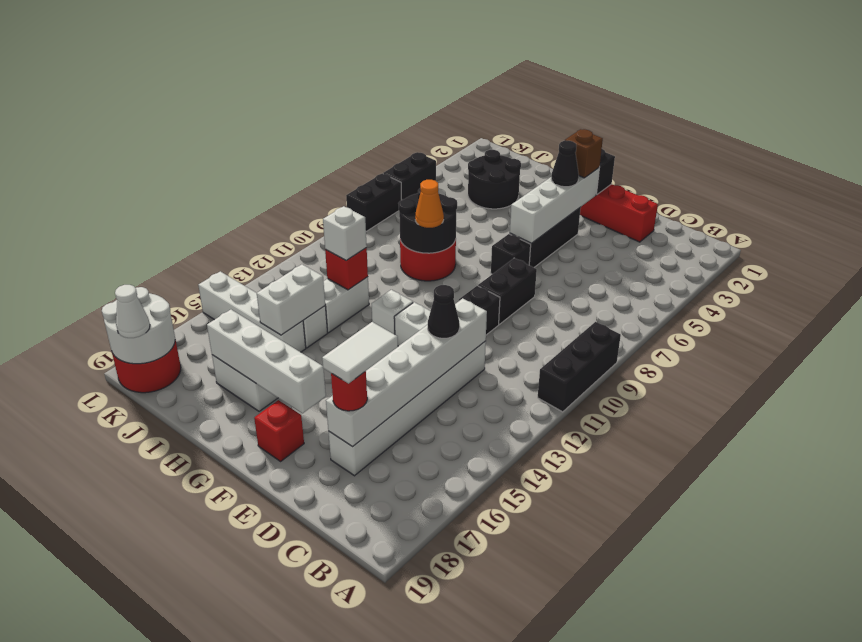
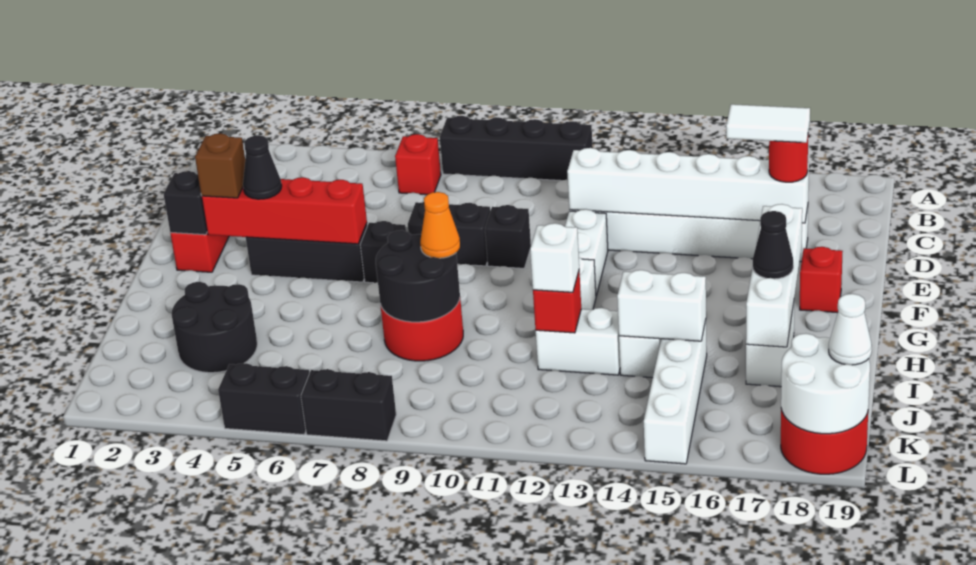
black brick A9:A11 level 1 -> black brick A8:A11 level 1
none -> red brick B7 level 1
black cone D13 level 3 -> black cone H17 level 3
white brick F3:F6 level 2 -> red brick F3:F6 level 2

